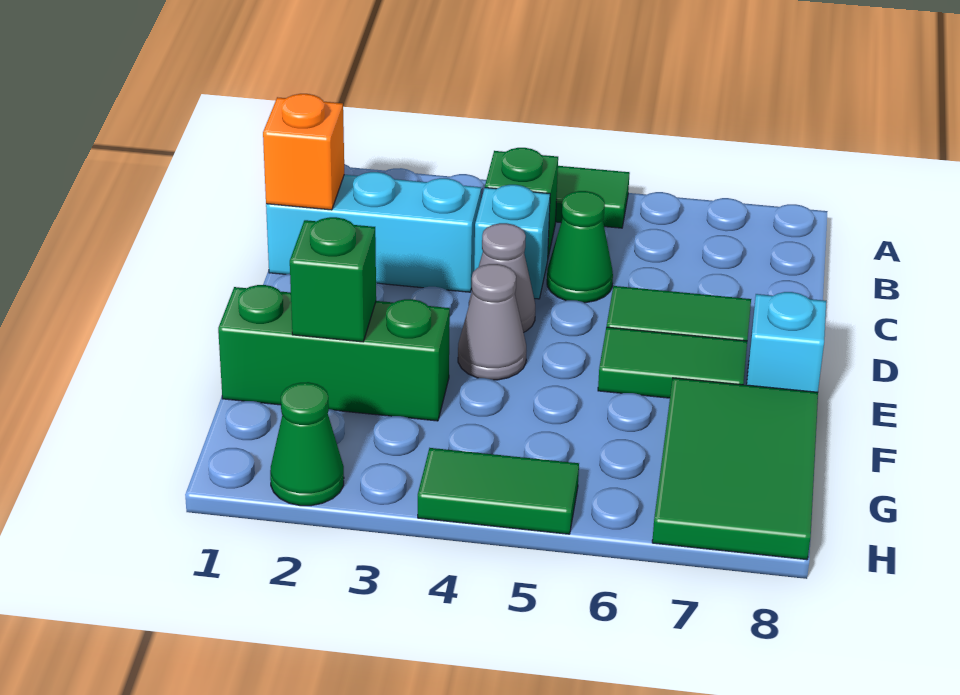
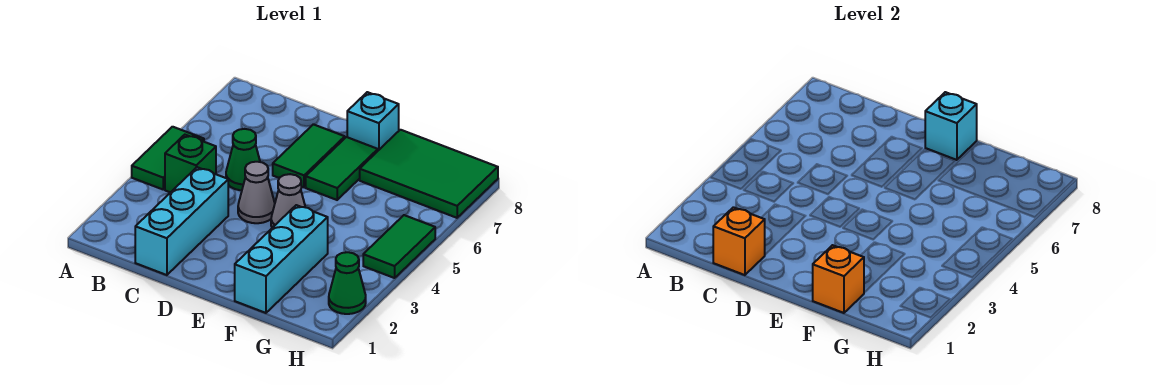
cyan brick C4 level 1 -> cyan brick E8 level 2
green brick F1:F3 level 1 -> cyan brick F1:F3 level 1
none -> orange brick F1 level 2
green brick F2 level 2 -> none

